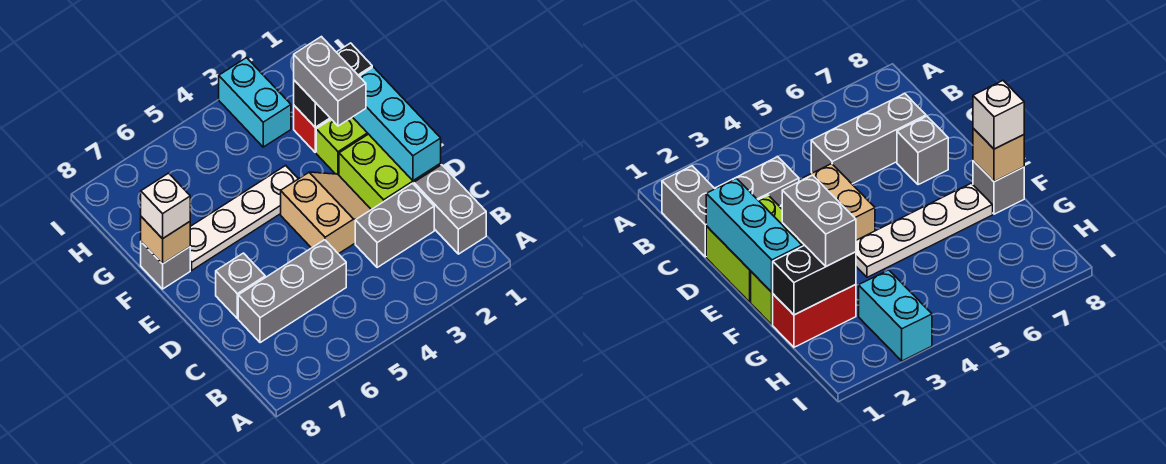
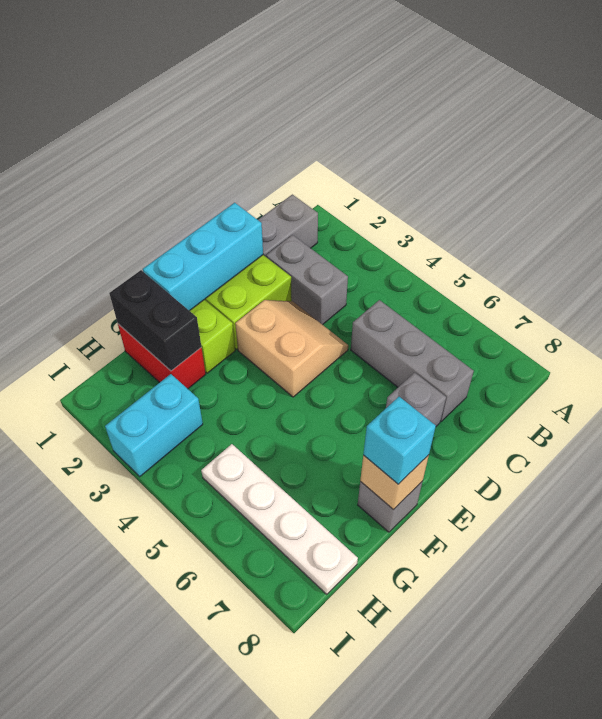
tan slope D3:E4 level 1 top 4 -> tan slope D3:E4 level 1 top E
grey brick F2:G2 level 3 -> none
white plate F4:F7 level 1 -> white plate H5:H8 level 1
white brick F8 level 3 -> cyan brick F8 level 3

